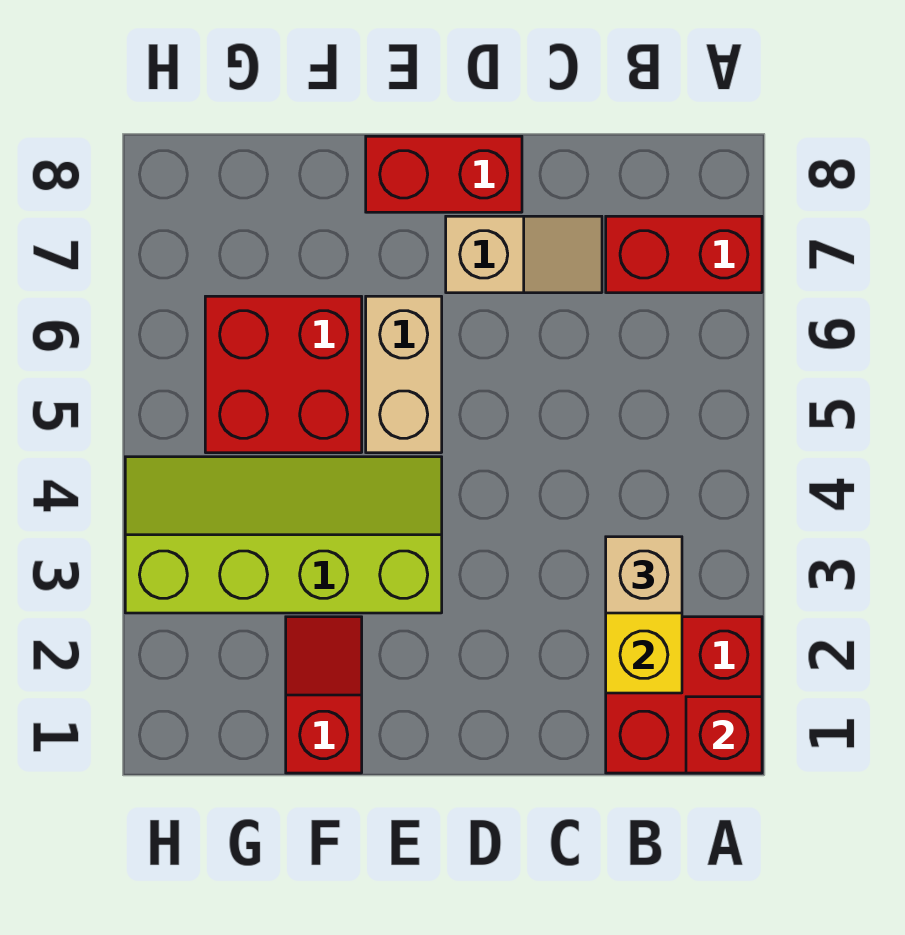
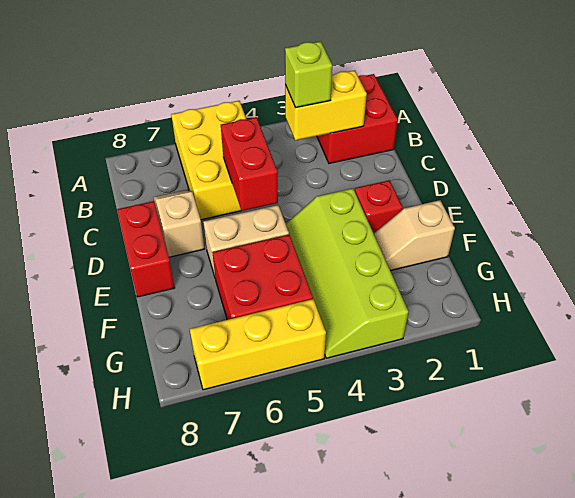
red brick A1 level 2 -> red brick E2 level 1
none -> yellow brick A5:C6 level 1
red brick A7:B7 level 1 -> red brick C5:D5 level 2
tan brick B3 level 3 -> lime brick B3 level 3
red slope F1:F2 level 1 top 1 -> tan slope F1:F2 level 1 top 1
none -> yellow brick H5:H7 level 1

